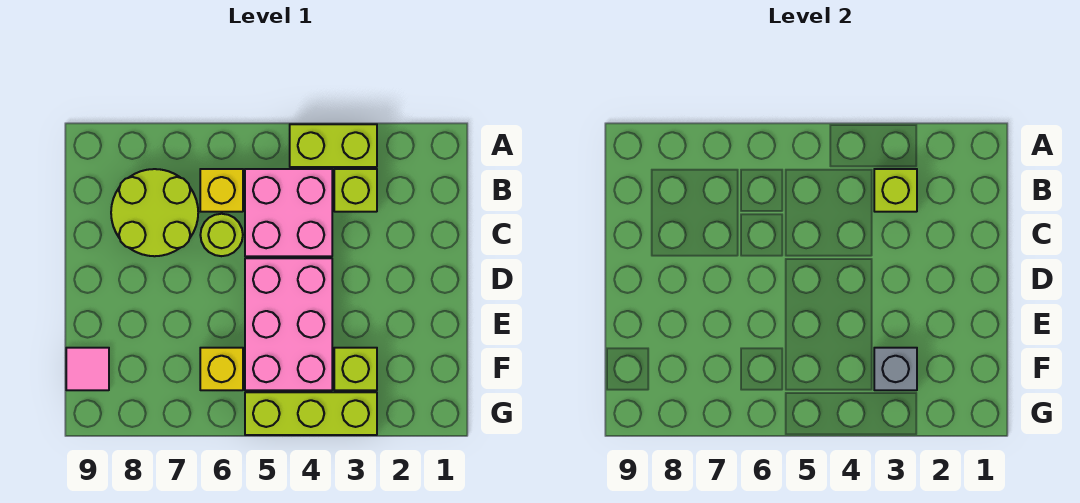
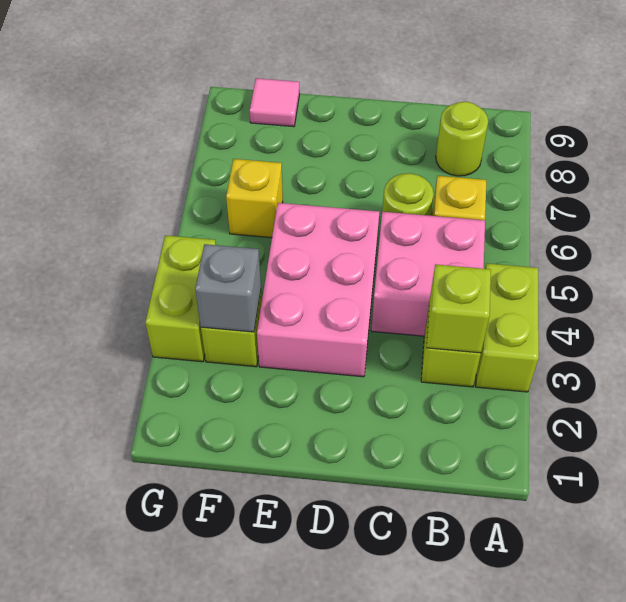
lime round brick B7:C8 level 1 -> lime round brick B8 level 1
pink brick D4:F5 level 1 -> pink brick D3:E5 level 1
lime brick G3:G5 level 1 -> lime brick G3:G4 level 1

